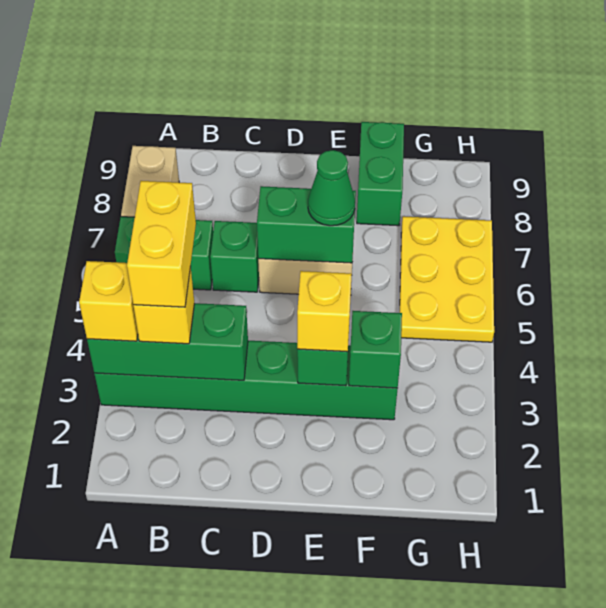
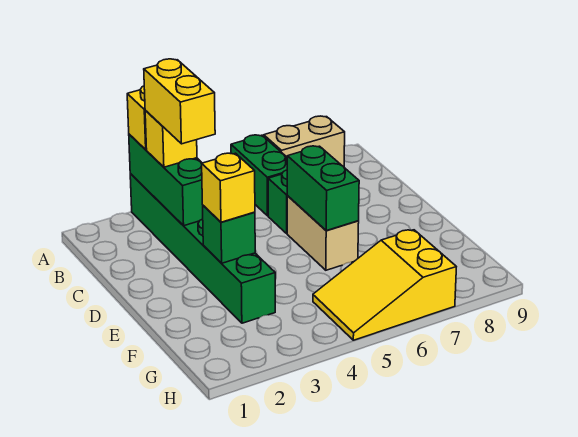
yellow brick B3:B4 level 4 -> yellow brick B3:C3 level 4
green cone E6 level 3 -> none
green brick F3 level 2 -> none
green brick F8:F9 level 1 -> none
yellow plate G5:H7 level 1 -> yellow slope G5:H7 level 1 top 7

